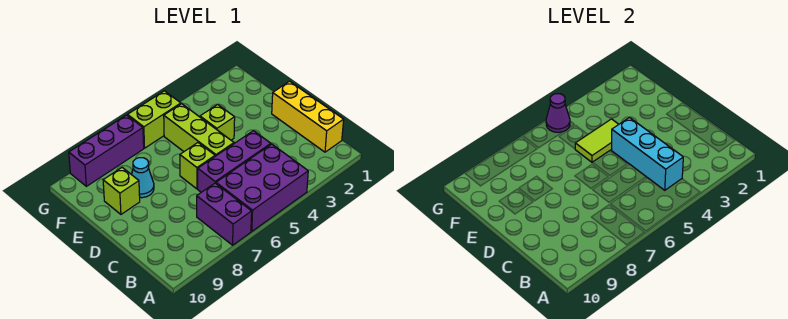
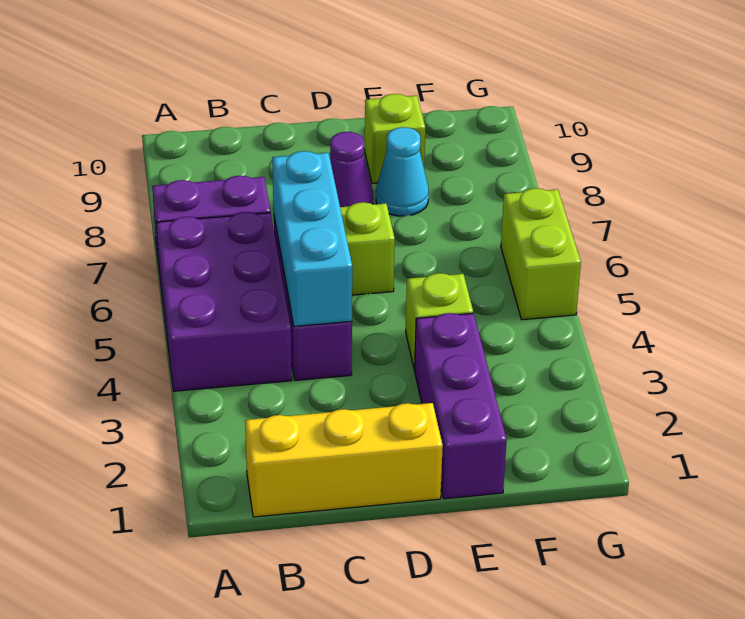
cyan brick B4:D4 level 2 -> cyan brick C4:C6 level 2
lime brick D5:F5 level 1 -> none
lime tile E4:E5 level 2 -> none
purple cone G5 level 2 -> purple cone D8 level 1
purple brick G7:G9 level 1 -> purple brick E1:E3 level 1

